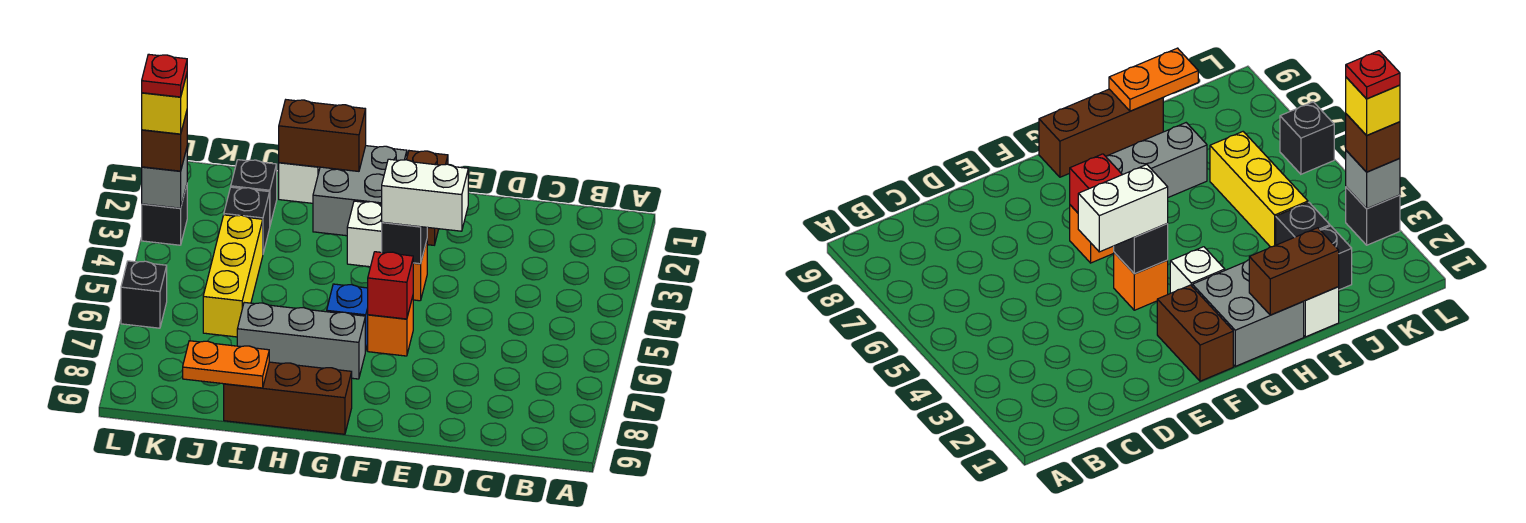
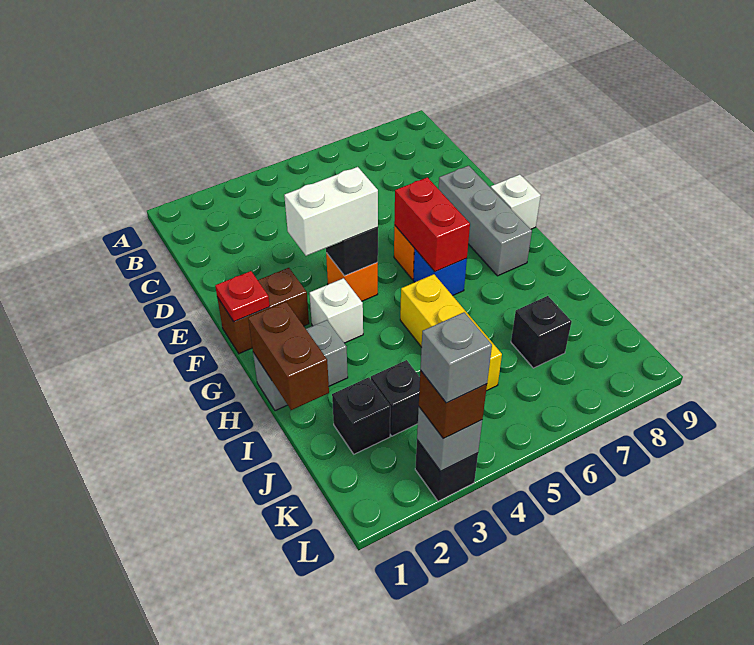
white brick E4:F4 level 3 -> white brick F3:F4 level 3
red brick F6 level 2 -> red brick F6:G6 level 2
grey brick G1:H2 level 1 -> grey brick H1:H2 level 1
grey brick G7:I7 level 1 -> grey brick E8:G8 level 1
brown brick G9:I9 level 1 -> none
white brick I1 level 1 -> white brick F9 level 1
orange plate I9:J9 level 2 -> none
yellow brick J4:J6 level 1 -> yellow brick H5:J5 level 1
yellow brick L3 level 4 -> grey brick L3 level 4
red plate L3 level 5 -> red plate F1 level 2
black brick L6 level 1 -> black brick J7 level 1

